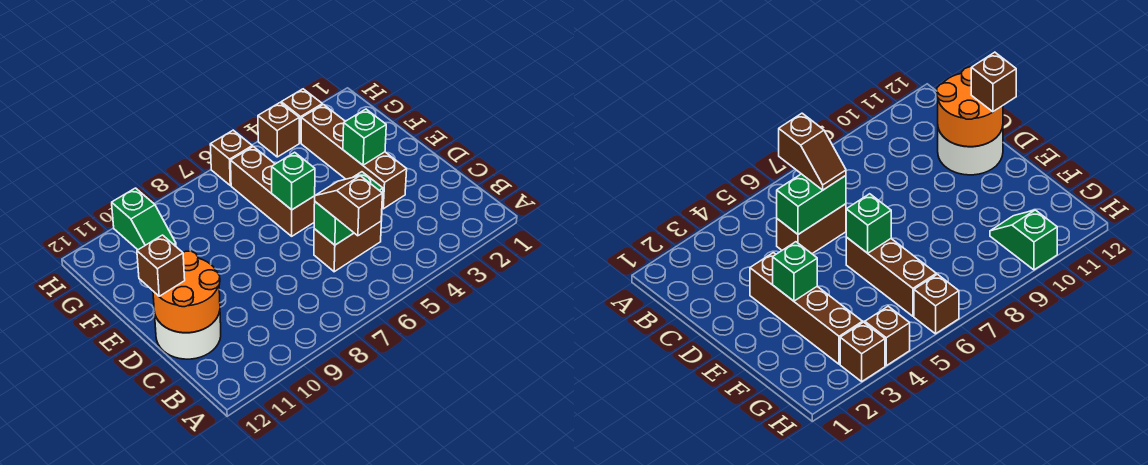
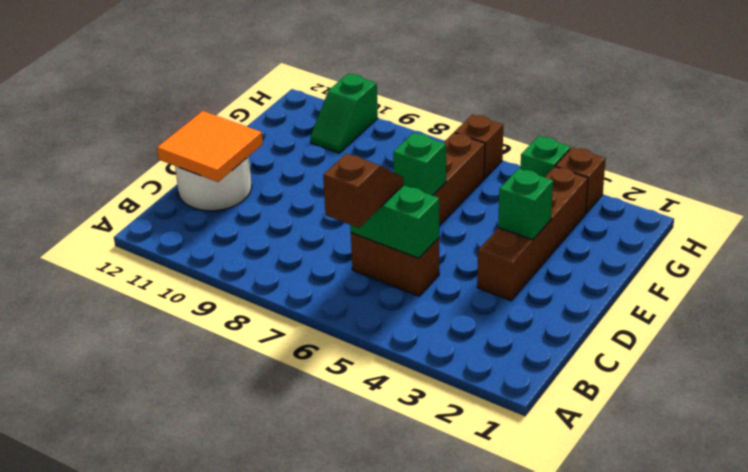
orange round brick C11:D12 level 2 -> orange tile C11:D12 level 2
brown brick D12 level 3 -> none
brown brick H4 level 1 -> green brick H4 level 1

